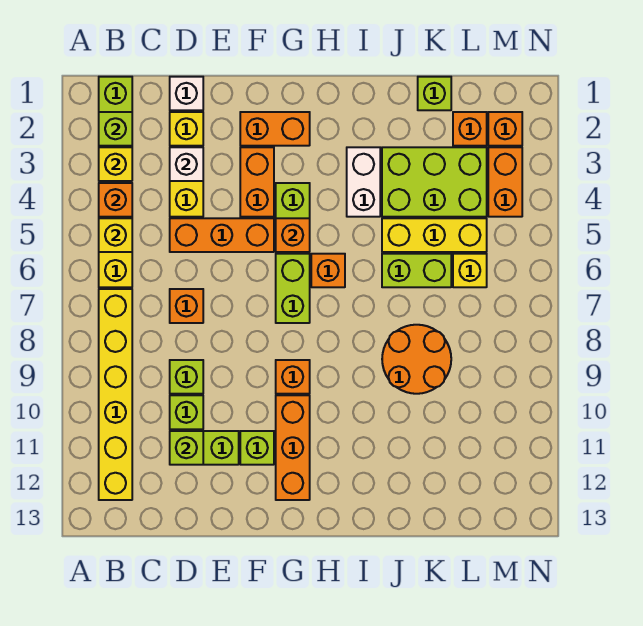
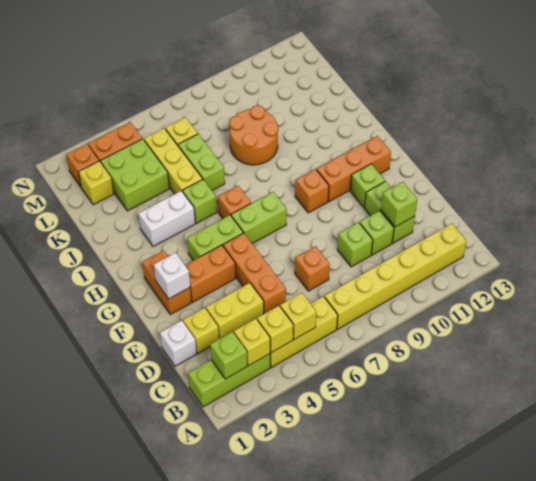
orange brick B4 level 2 -> yellow brick B4 level 2
white brick D3 level 2 -> white brick F2 level 2
orange brick G5 level 2 -> none
lime brick J3:L4 level 1 -> lime brick K3:L4 level 1
lime brick K1 level 1 -> lime brick I5 level 1
orange brick L2 level 1 -> yellow brick L2 level 1

